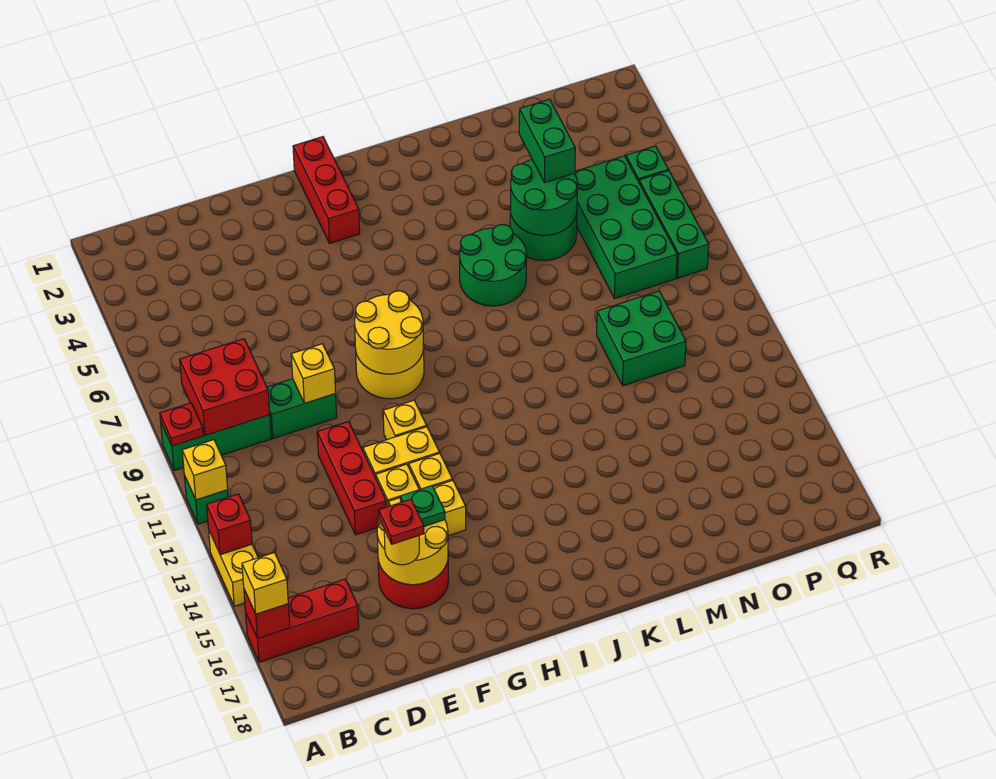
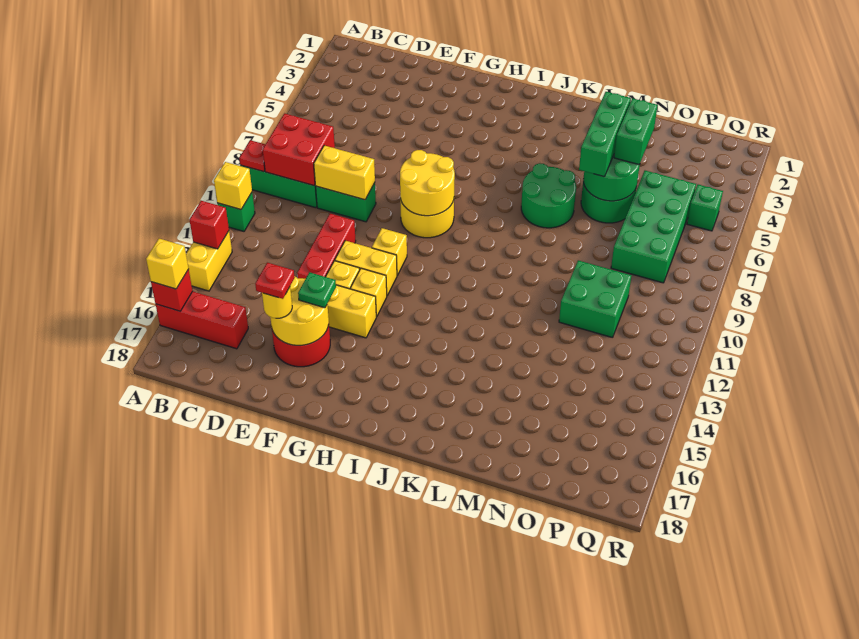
yellow brick E9 level 2 -> yellow brick D9:E9 level 2
red brick H1:H3 level 1 -> none
green brick Q6:Q8 level 1 -> green brick M4:M6 level 3

